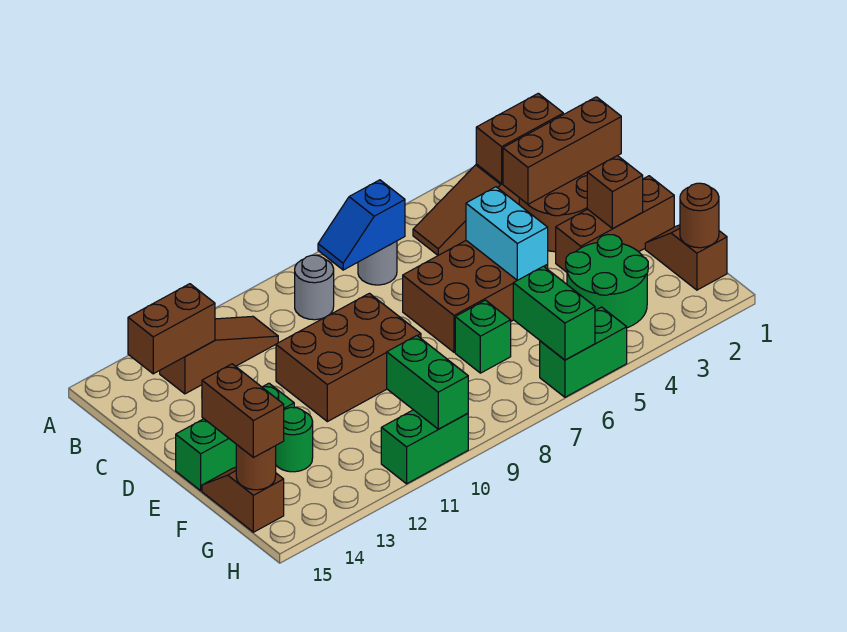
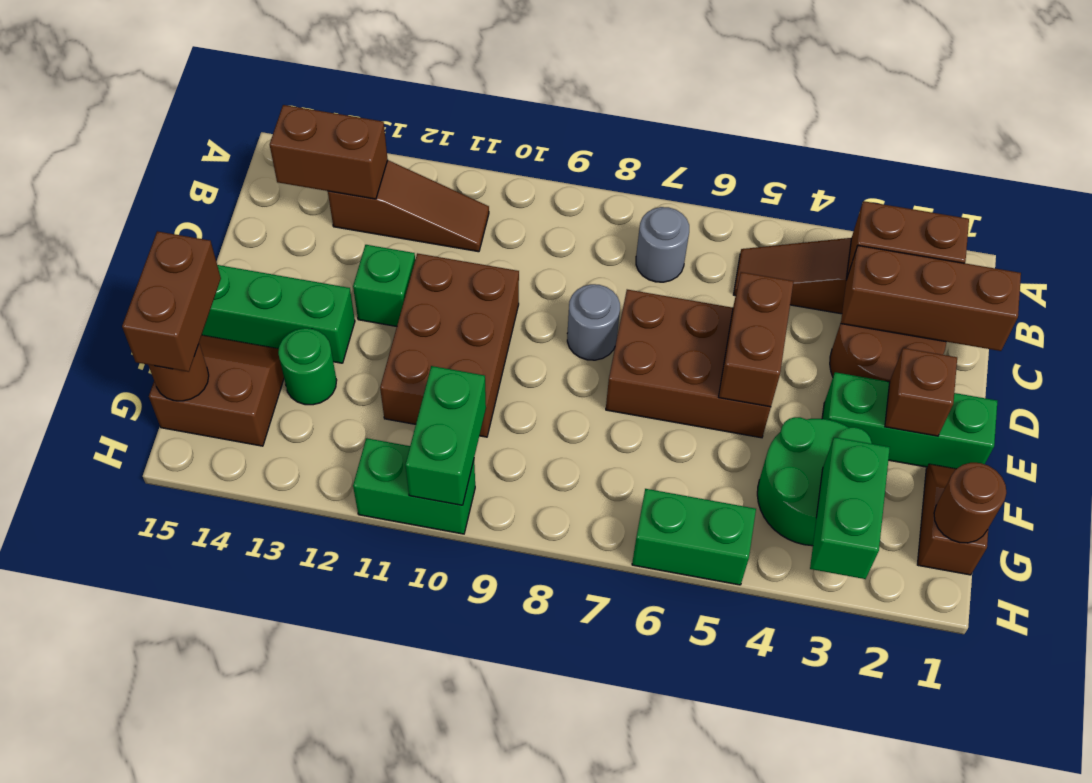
blue slope B7:B8 level 2 top 7 -> none
grey round brick B9 level 1 -> grey round brick D8 level 1
cyan brick D5:E5 level 2 -> brown brick D5:E5 level 2
brown brick D9:E11 level 1 -> brown brick D10:F11 level 1
brown brick E1:E3 level 1 -> green brick E1:E3 level 1
green brick F7 level 1 -> green brick D12 level 1
brown slope F15:G15 level 1 top G -> brown slope F14:G15 level 1 top G
green brick G6:H6 level 2 -> green brick G3:H3 level 2

